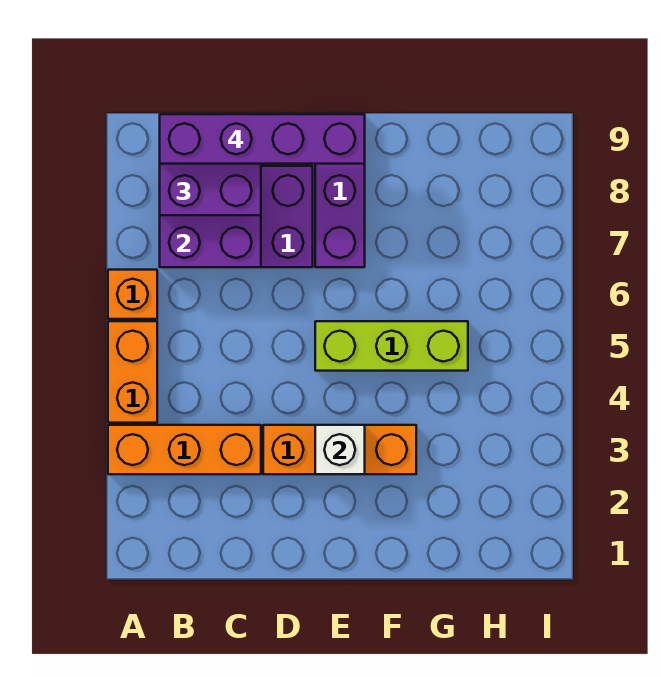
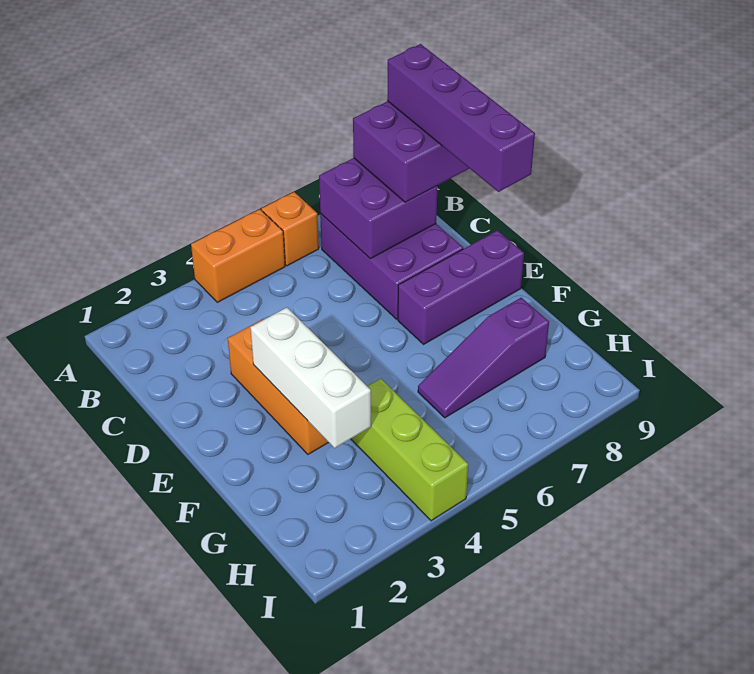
orange brick A3:C3 level 1 -> none
white brick E3 level 2 -> white brick E3:G3 level 2
lime brick E5:G5 level 1 -> lime brick G4:I4 level 1
none -> purple slope G6:G8 level 1 top 8

